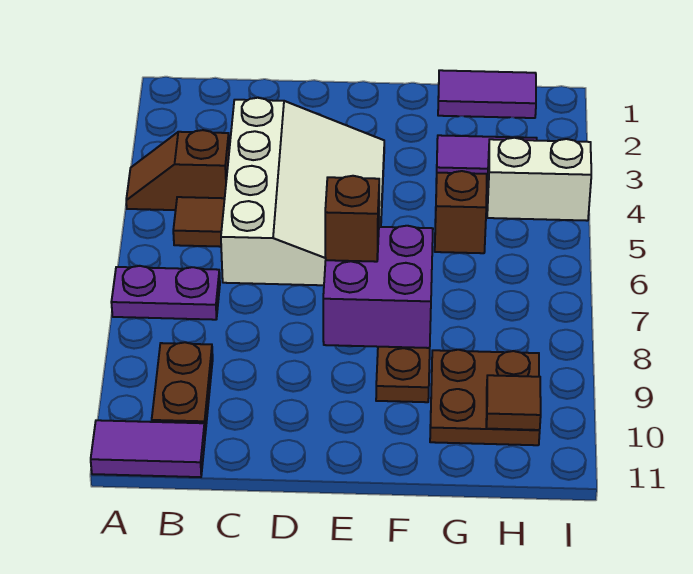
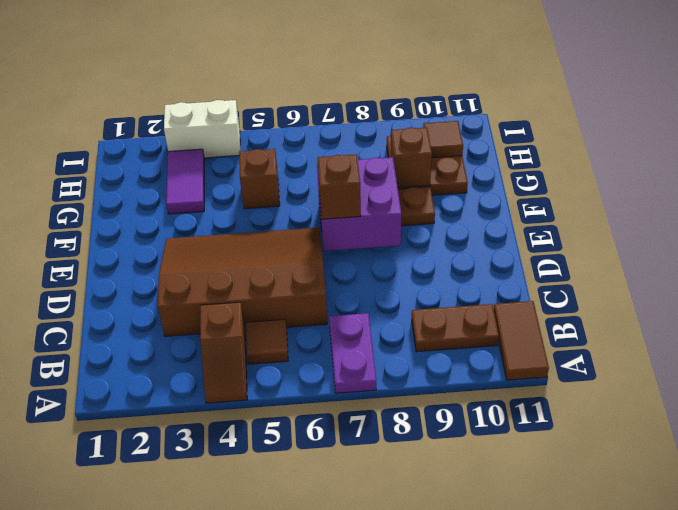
purple tile A11:B11 level 1 -> brown tile A11:B11 level 1
white slope C3:E6 level 1 top C -> brown slope C3:E6 level 1 top C
purple tile G1:H1 level 1 -> none
none -> brown brick G9 level 2
white brick H4:I4 level 1 -> white brick I3:I4 level 1

